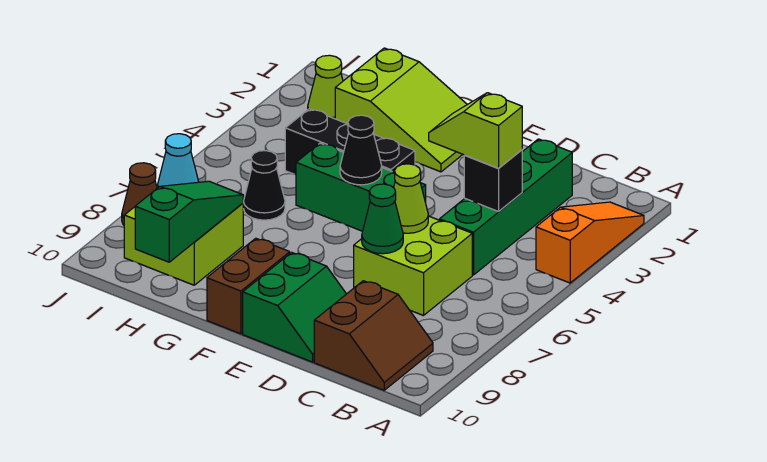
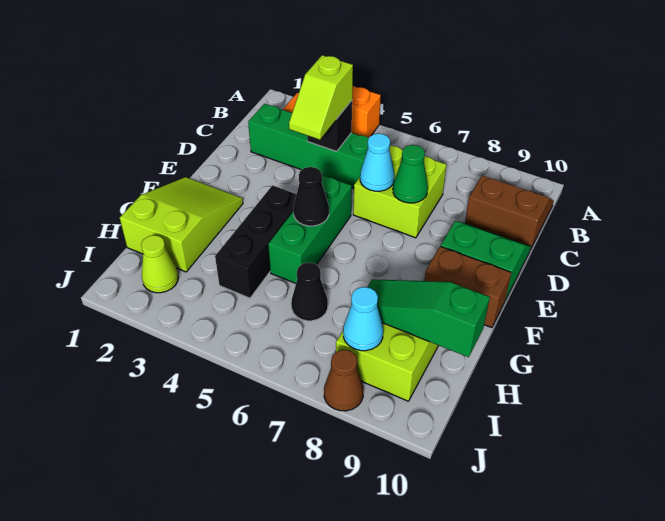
lime cone D6 level 2 -> cyan cone D6 level 2

